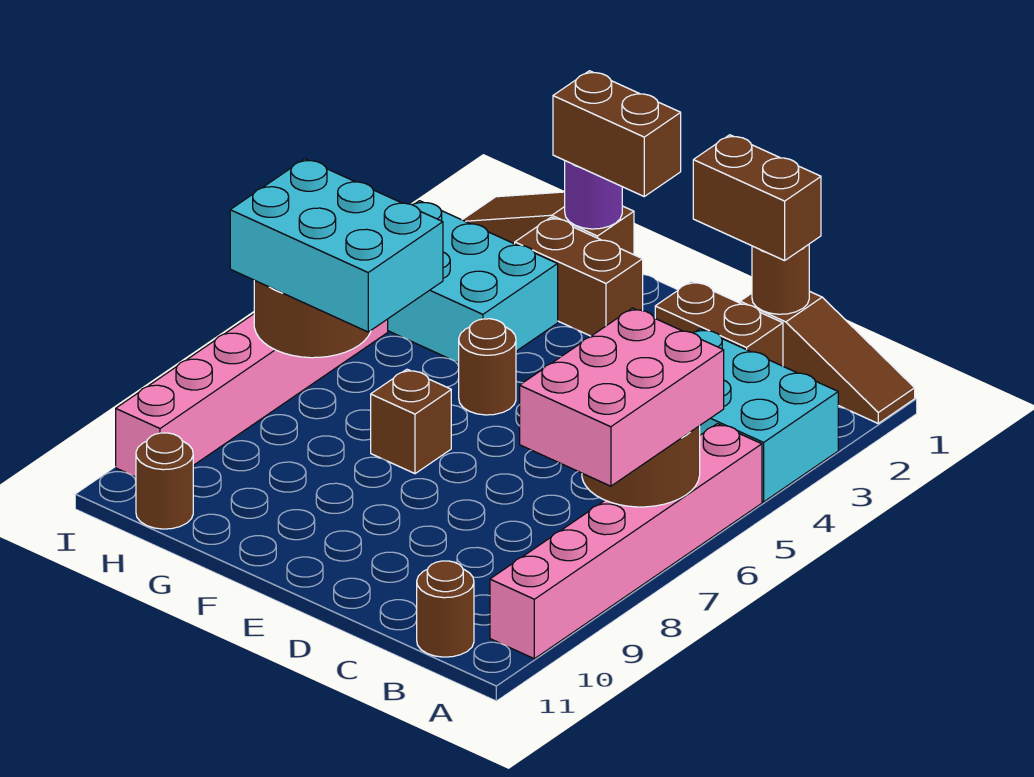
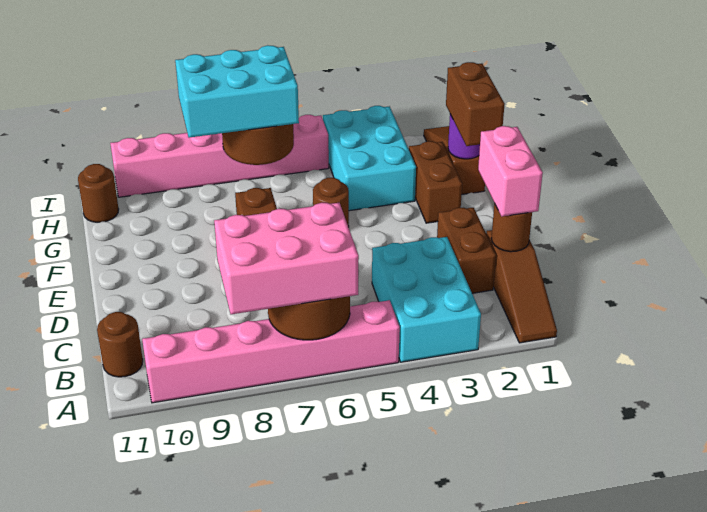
brown brick C1:D1 level 3 -> pink brick C1:D1 level 3
cyan brick G6:I7 level 3 -> cyan brick H6:I8 level 3

